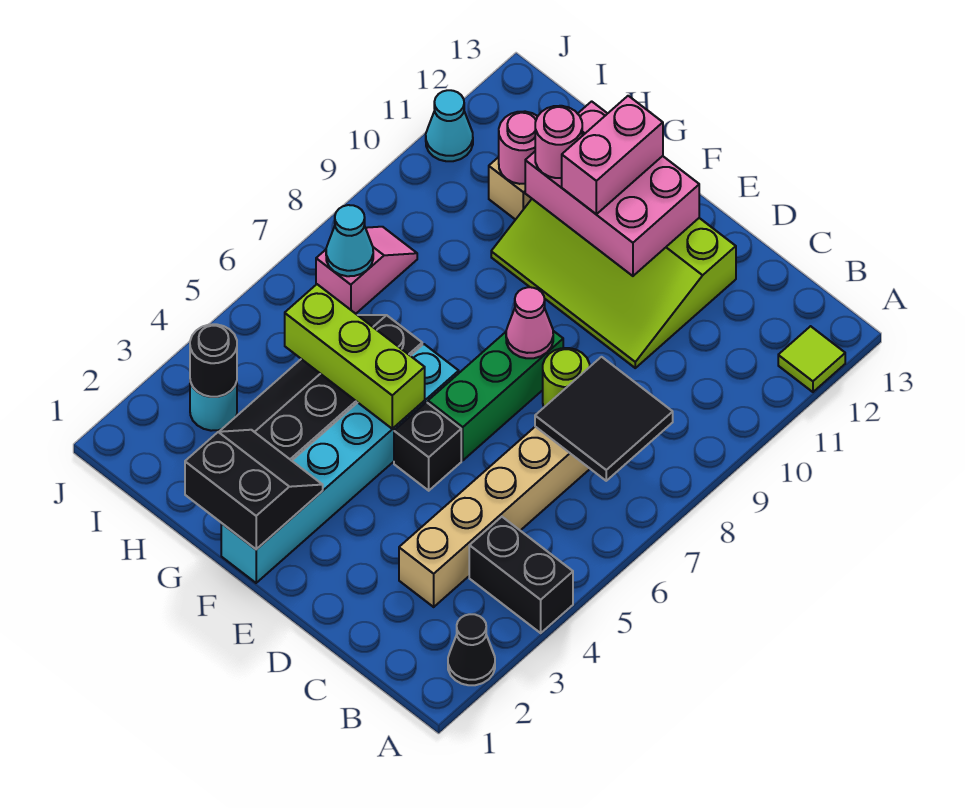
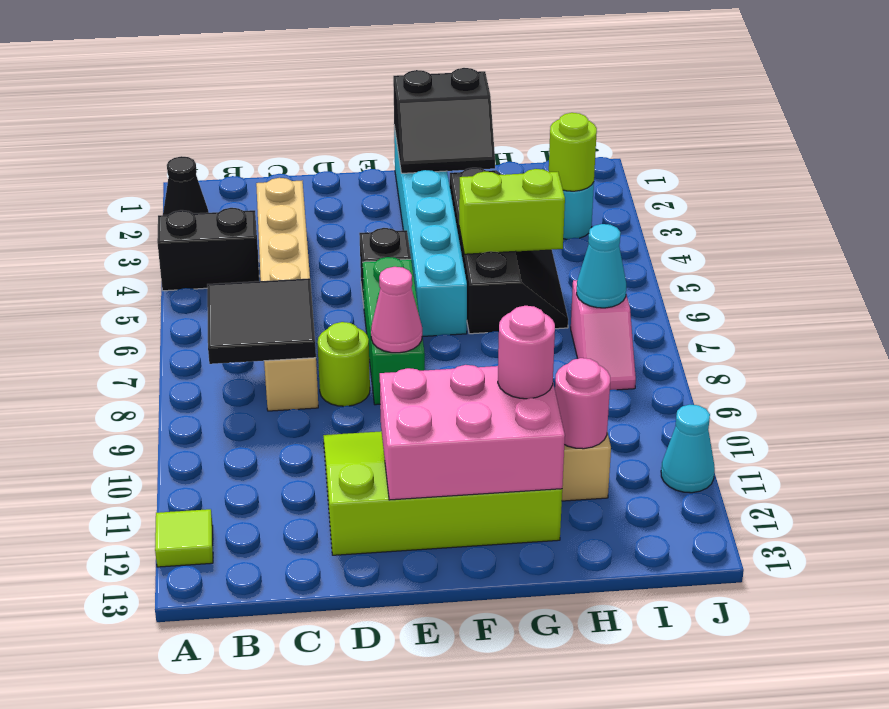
lime brick F5:H5 level 2 -> lime brick G5:H5 level 2
pink brick F11:F12 level 3 -> none
black round brick I3 level 2 -> lime round brick I3 level 2

